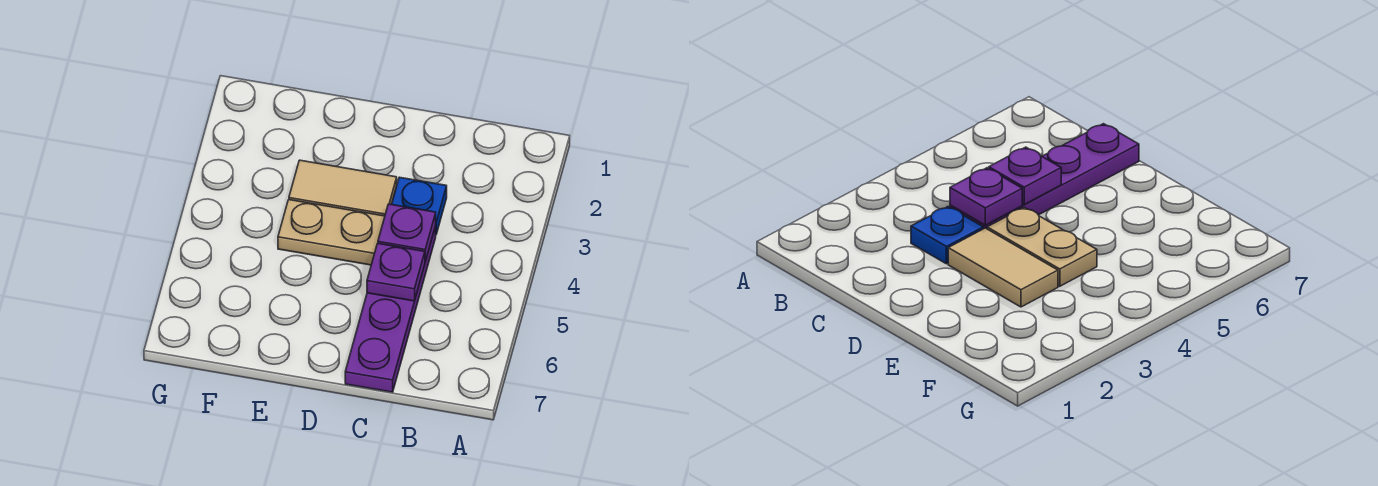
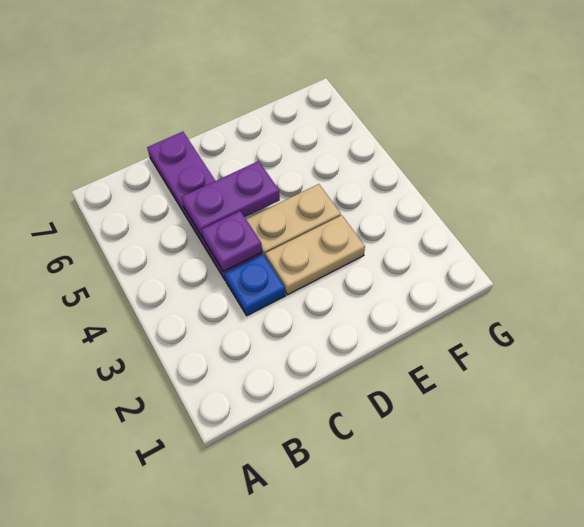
purple plate C5 level 2 -> purple plate C5:D5 level 2
tan tile D3:E3 level 1 -> tan plate D3:E3 level 1

